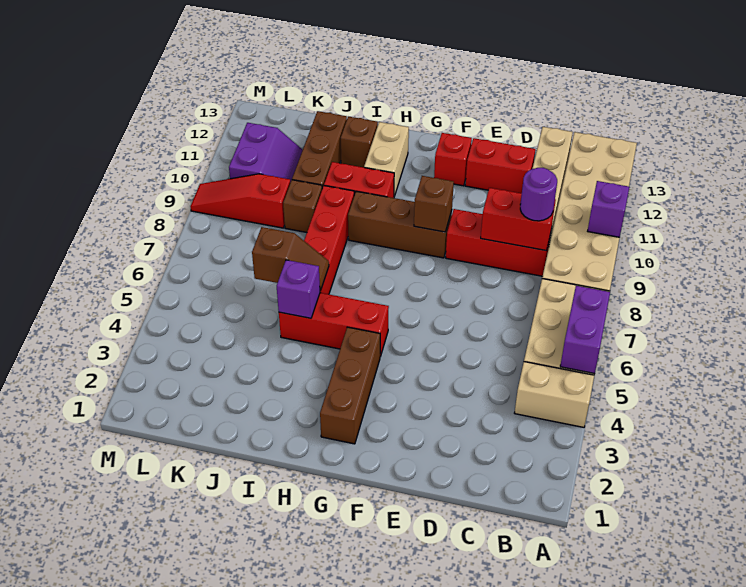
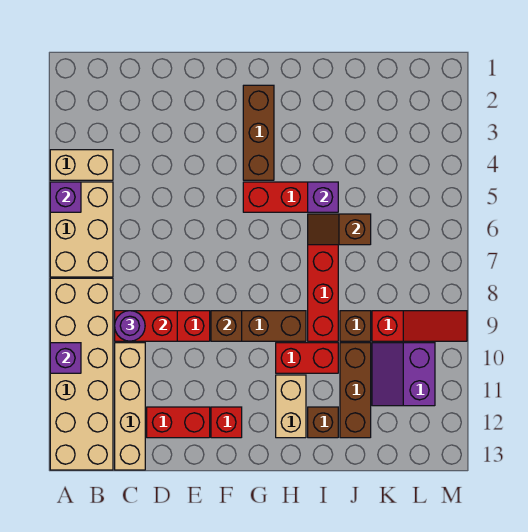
purple brick A5:A6 level 2 -> purple brick A5 level 2

